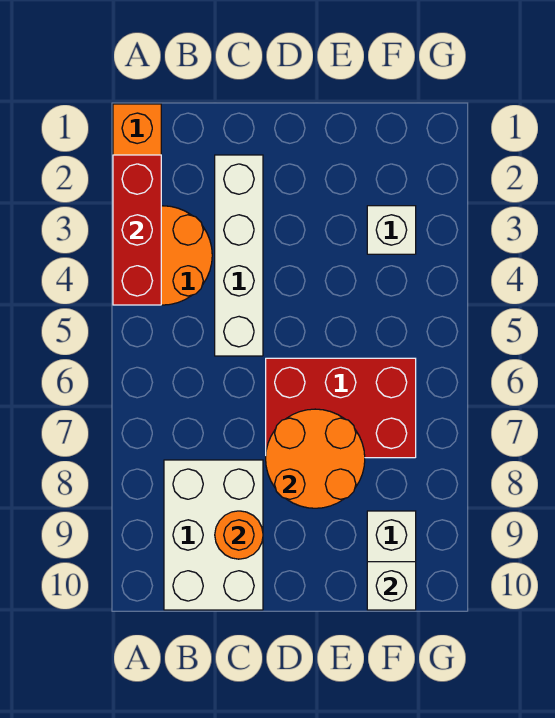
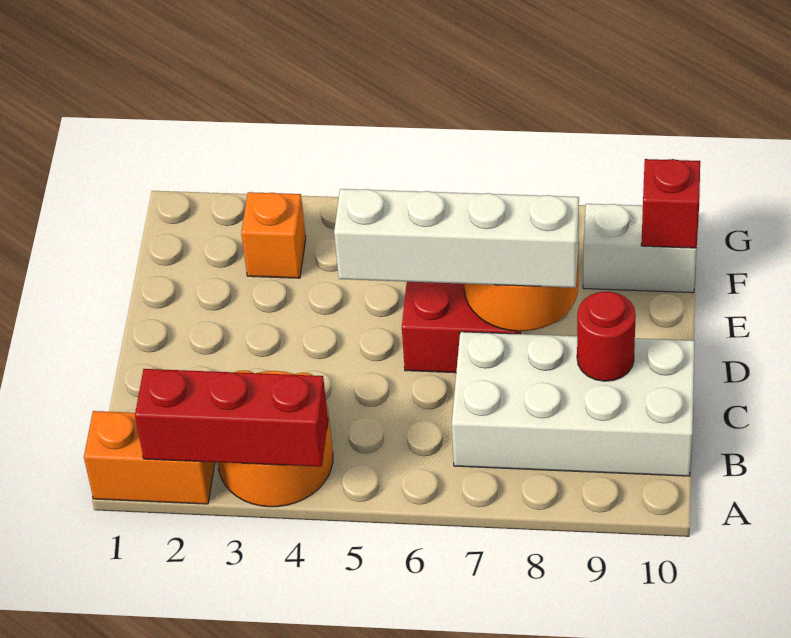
white brick B8:C10 level 1 -> white brick B7:C10 level 1
white brick C2:C5 level 1 -> white brick D5:D8 level 3
orange round brick C9 level 2 -> red round brick C9 level 2
white brick F3 level 1 -> orange brick F3 level 1
white brick F10 level 2 -> red brick F10 level 2

